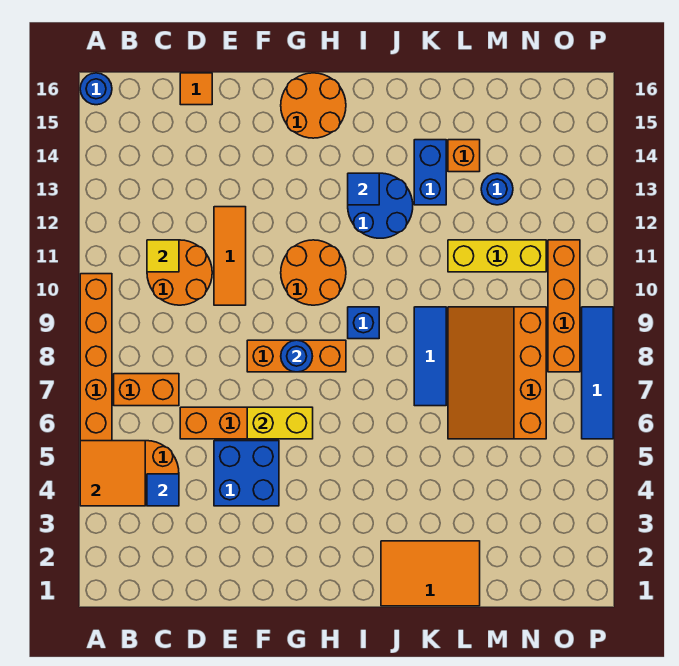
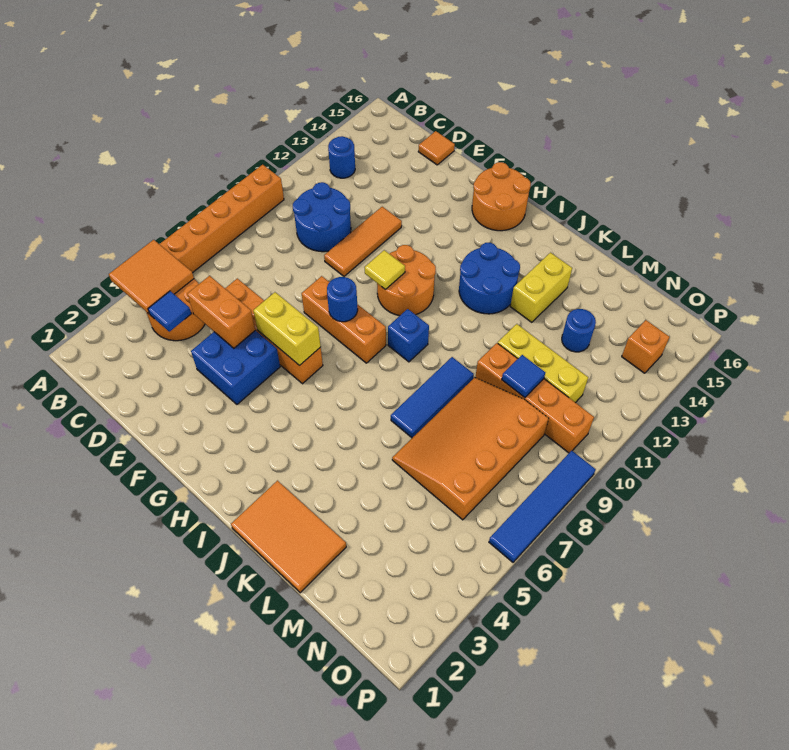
blue round brick A16 level 1 -> blue round brick B13 level 1
orange brick B7:C7 level 1 -> orange brick D5:E5 level 2
orange round brick C10:D11 level 1 -> blue round brick C10:D11 level 1
yellow tile C11 level 2 -> yellow tile G10 level 2
blue tile I13 level 2 -> blue tile M10 level 2
blue brick K13:K14 level 1 -> yellow brick K13:K14 level 1
orange brick L14 level 1 -> orange brick O14 level 1
orange brick O8:O11 level 1 -> orange brick L10:O10 level 1

